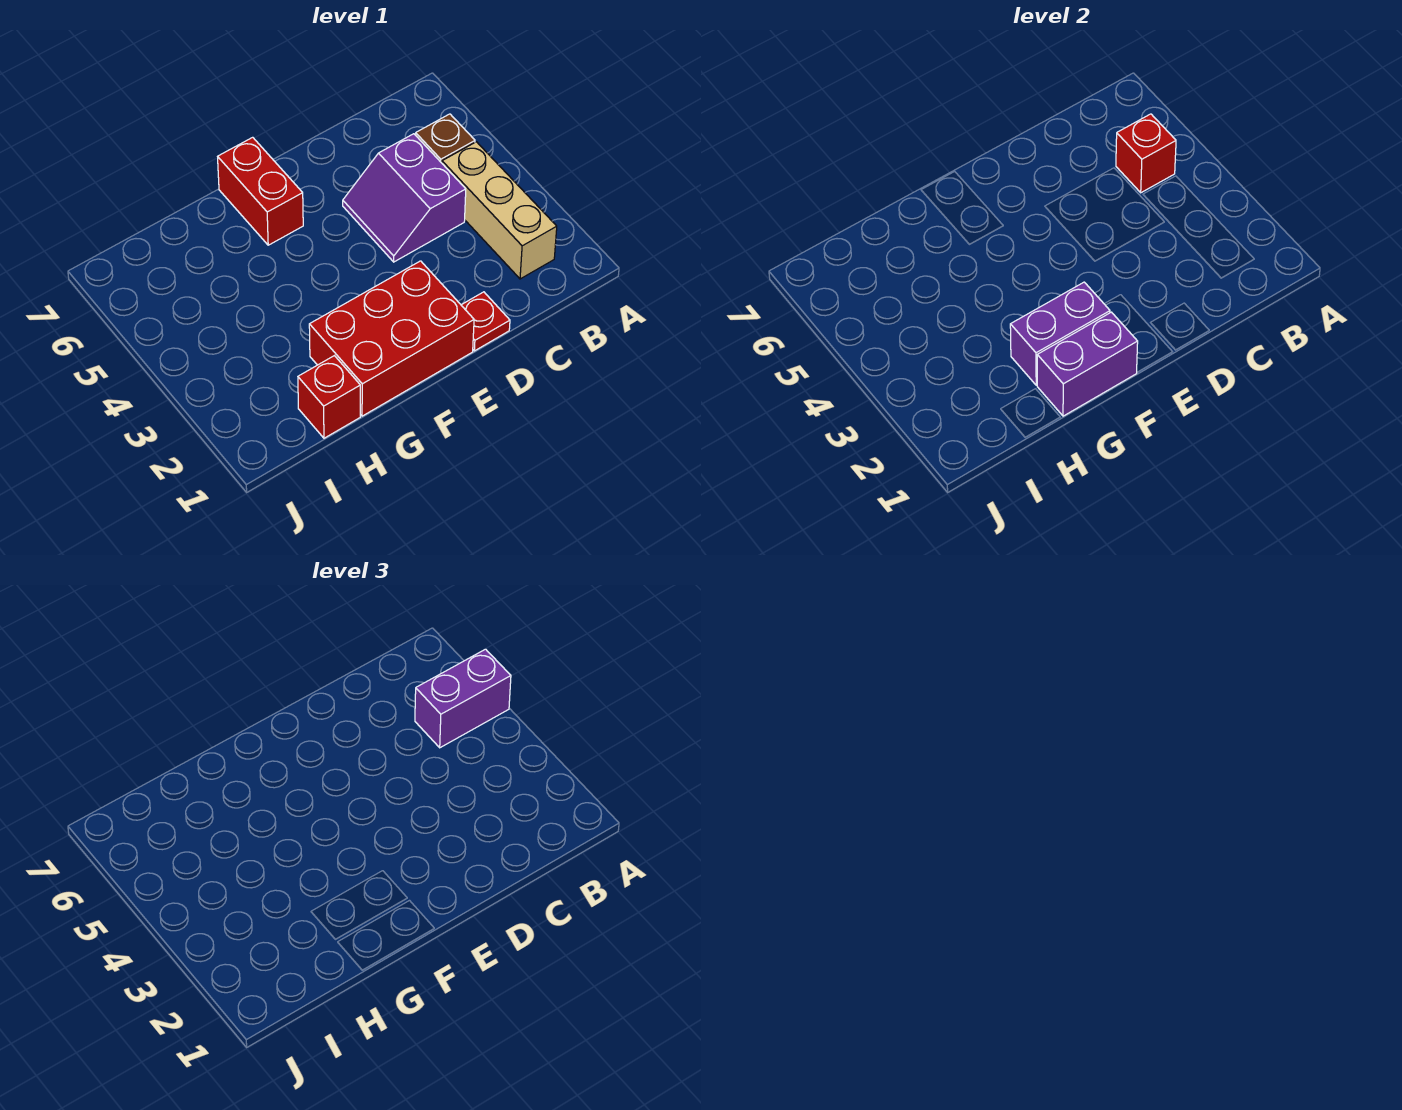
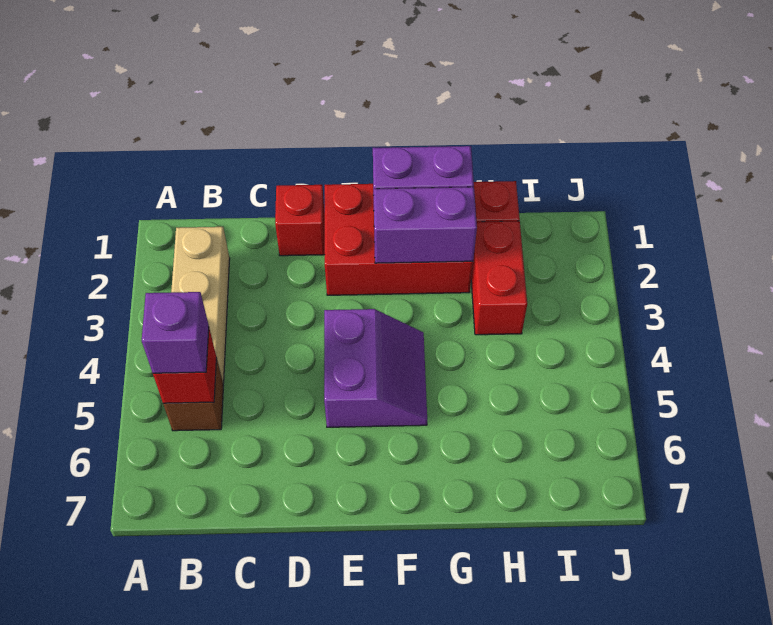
purple brick A5:B5 level 3 -> purple brick B5 level 3
purple slope C4:D5 level 1 top C -> purple slope E4:F5 level 1 top E
red plate D1 level 1 -> red brick D1 level 1
red brick F6:F7 level 1 -> red brick H2:H3 level 1

